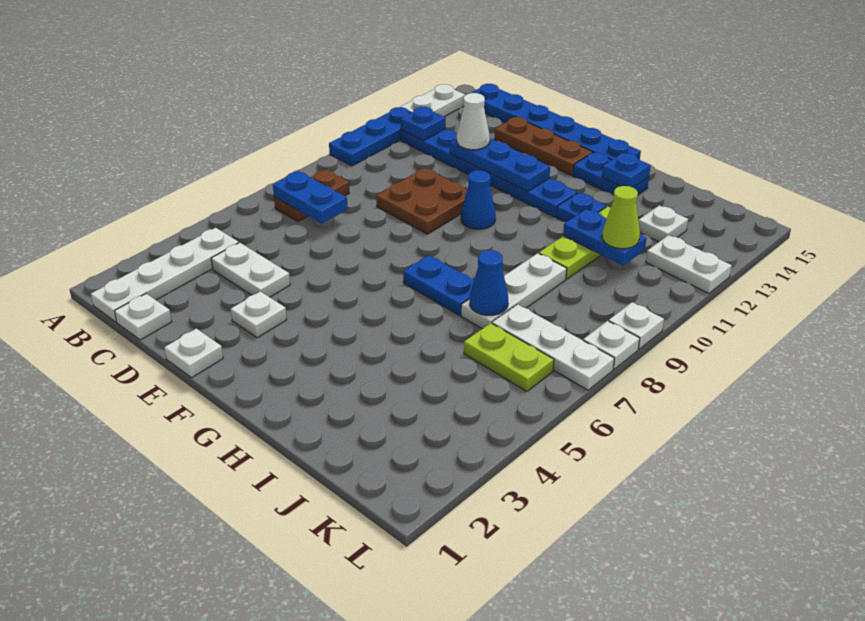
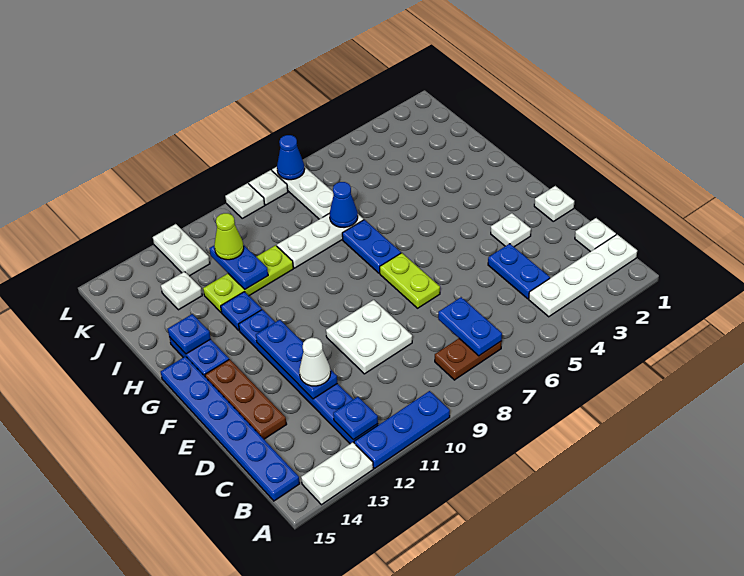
white plate C4:D4 level 1 -> blue plate C4:D4 level 1
brown plate D9:E10 level 1 -> white plate D9:E10 level 1
blue cone F10 level 1 -> blue cone L7 level 2
lime plate J6:K6 level 1 -> lime plate E7:F7 level 1

